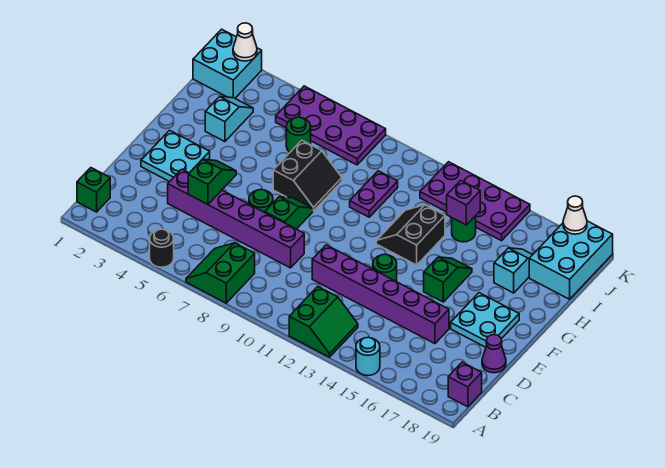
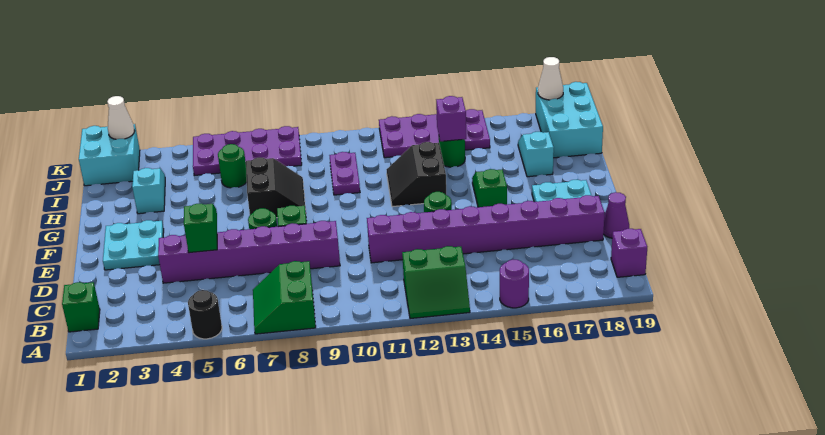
green slope A12:B13 level 1 top 12 -> green slope A12:B13 level 1 top B
cyan round brick A15 level 1 -> purple round brick A15 level 1
purple brick D11:D16 level 1 -> purple brick D11:D18 level 1

